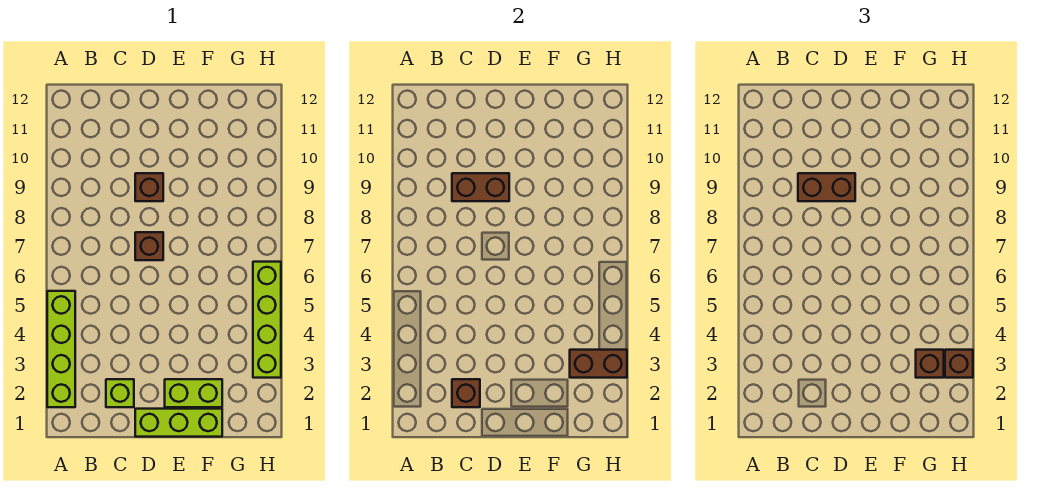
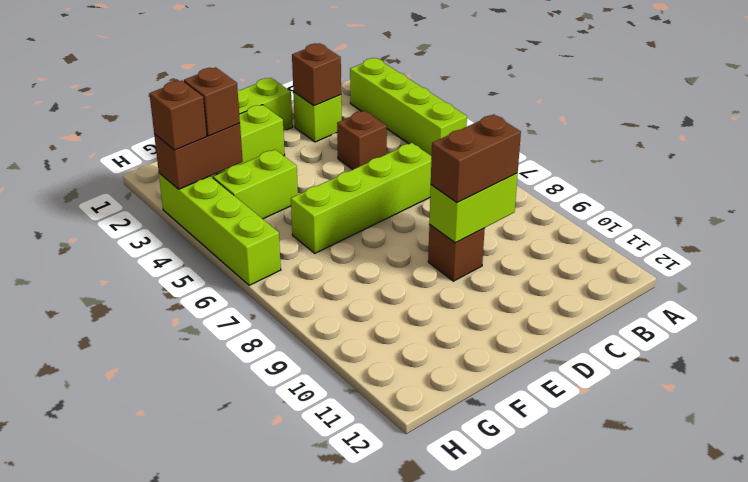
none -> lime brick C6:F6 level 1
brown brick C9:D9 level 2 -> lime brick C9:D9 level 2
brown brick D7 level 1 -> brown brick C4 level 1
none -> lime brick F4:G4 level 1

